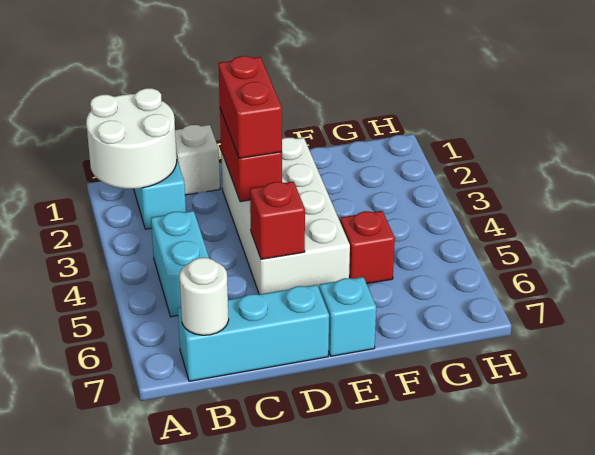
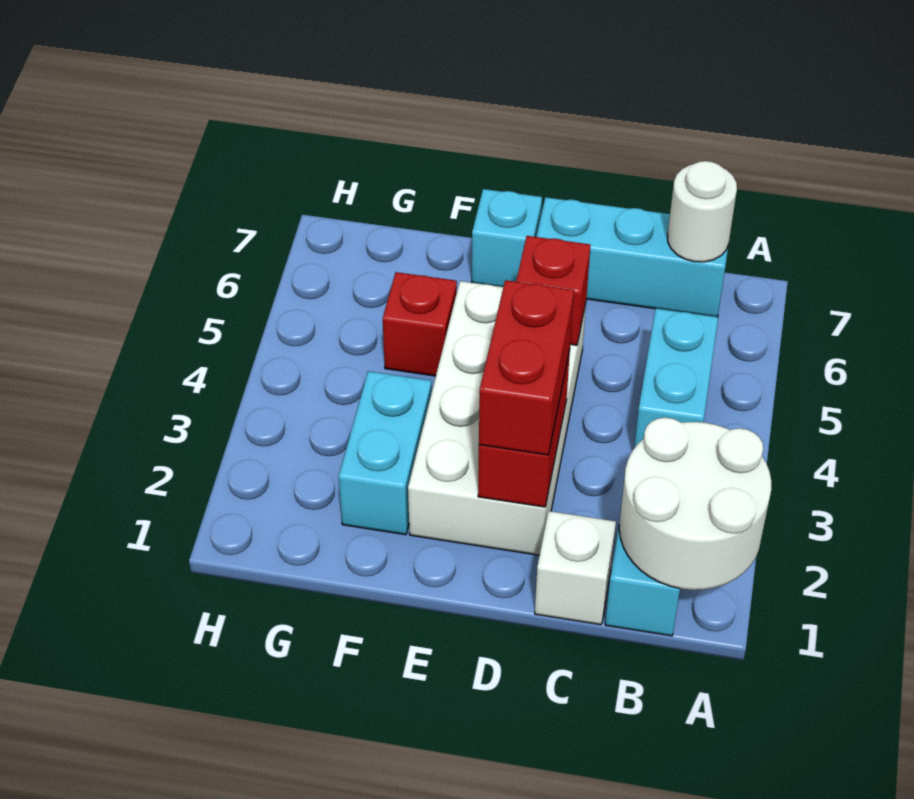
none -> cyan brick F2:F3 level 1

